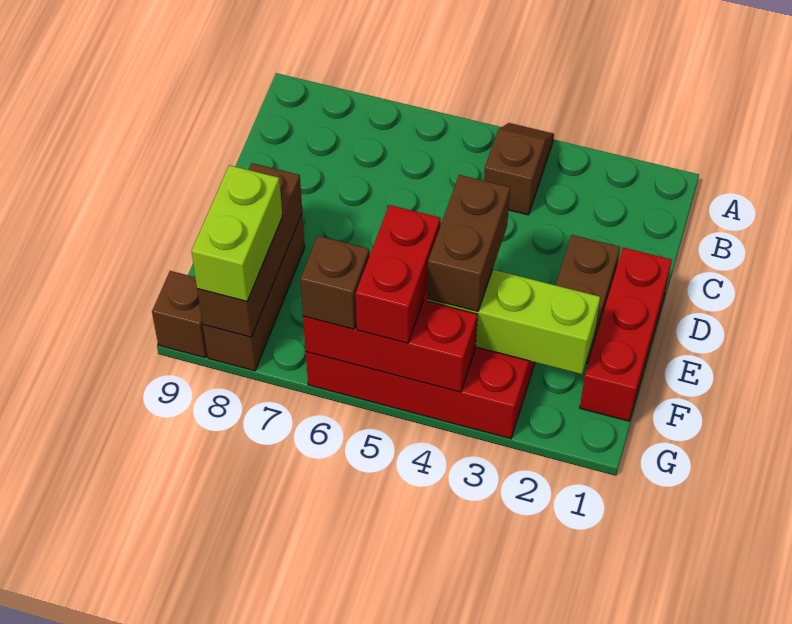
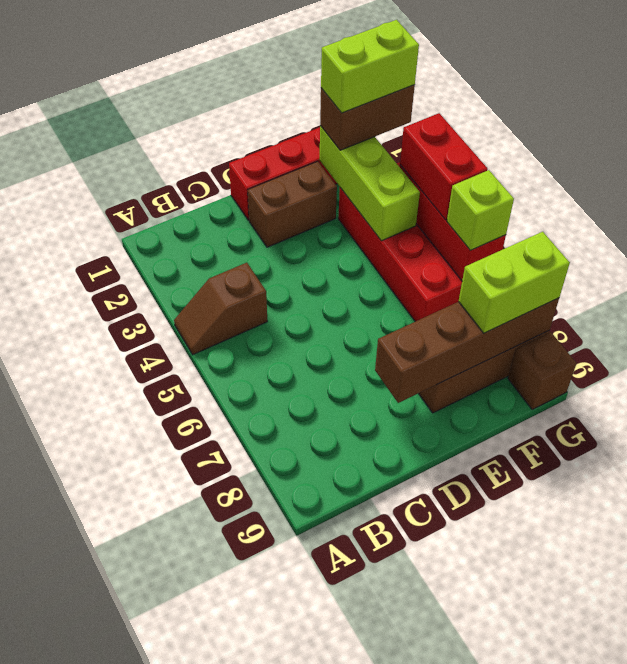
brown brick E4:F4 level 3 -> brown brick F2:G2 level 3
brown brick E8:G8 level 2 -> brown brick D8:G8 level 2
none -> lime brick F2:G2 level 4
red brick F5:G5 level 3 -> red brick G4:G5 level 3
brown brick G6 level 3 -> lime brick G6 level 3

